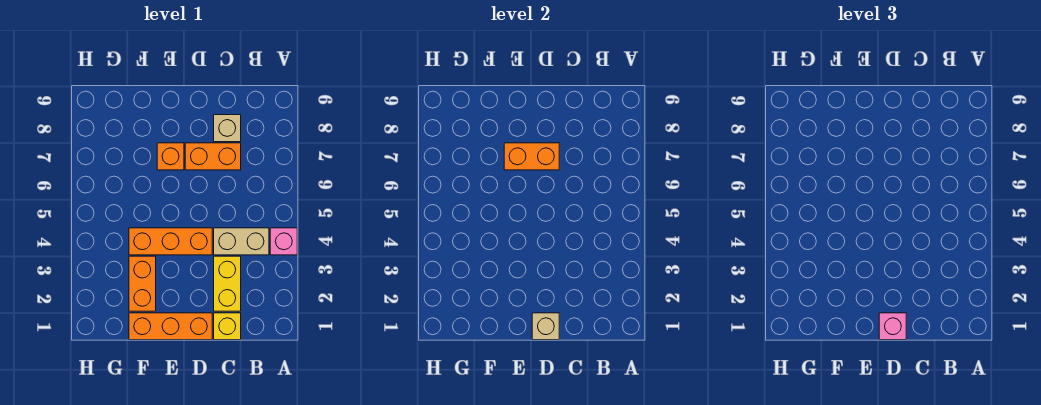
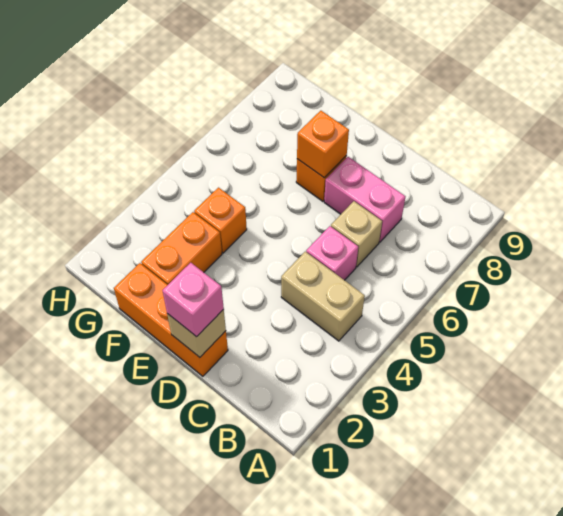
pink brick A4 level 1 -> pink brick C5 level 1
yellow brick C1 level 1 -> none
yellow brick C2:C3 level 1 -> none
orange brick C7:D7 level 1 -> pink brick C7:D7 level 1
tan brick C8 level 1 -> tan brick C6 level 1
orange brick D4:F4 level 1 -> orange brick F4 level 1
orange brick D7:E7 level 2 -> orange brick E7 level 2

